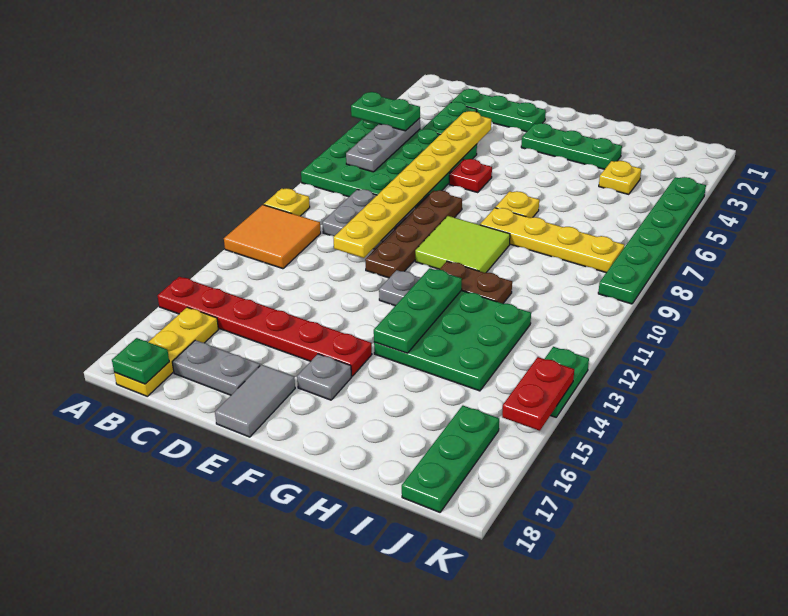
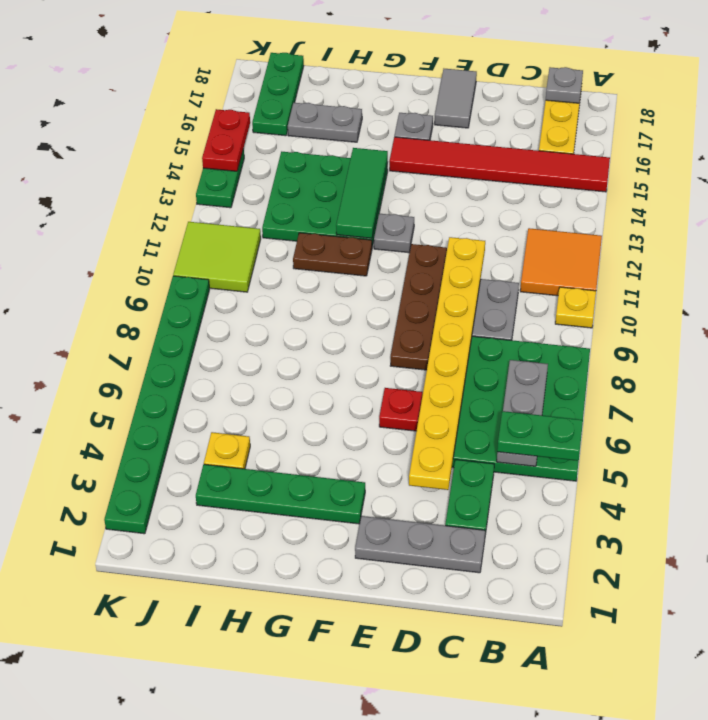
red plate A15:F15 level 1 -> red tile A15:F15 level 1
green plate B18 level 2 -> grey plate B18 level 2
green plate C2:E2 level 1 -> grey plate C2:E2 level 1
grey plate C17:D17 level 1 -> grey plate H16:I16 level 1
green plate F3:H3 level 1 -> green plate F3:I3 level 1
lime tile F9:G10 level 1 -> lime tile J10:K11 level 1
yellow plate G7 level 1 -> none
yellow plate G8:J8 level 1 -> none
green plate G12:G14 level 2 -> green tile G12:G14 level 2
green plate K4:K9 level 1 -> green plate K2:K9 level 1

